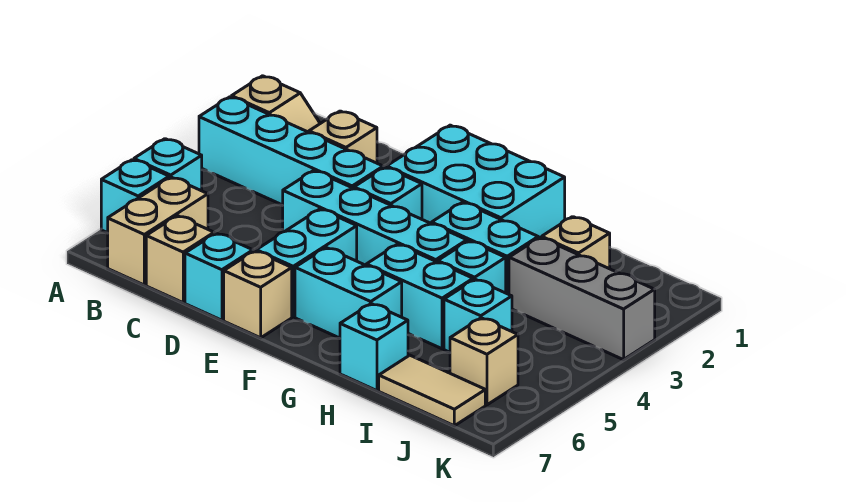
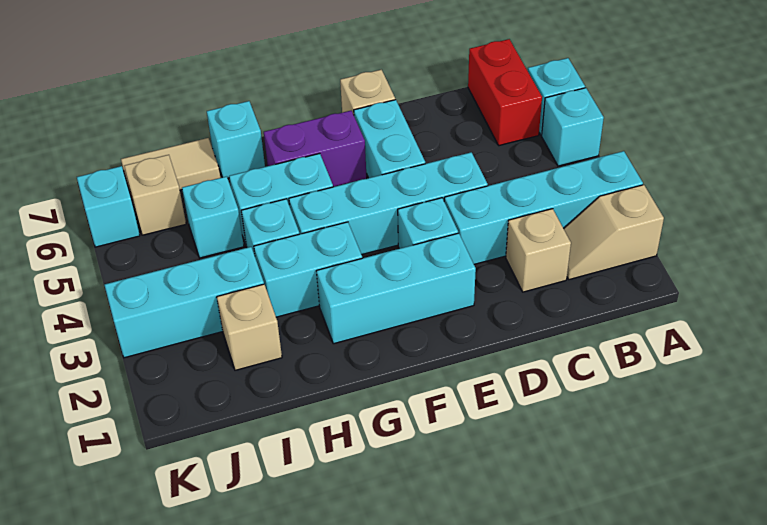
tan brick B6:B7 level 1 -> red brick B6:B7 level 1
tan brick C7 level 1 -> none
cyan brick D7 level 1 -> cyan brick K6 level 1
cyan brick E1:G2 level 1 -> cyan brick E2:G2 level 1
cyan brick F6:G6 level 1 -> purple brick F6:G6 level 1
grey brick I3:K3 level 1 -> cyan brick I3:K3 level 1

